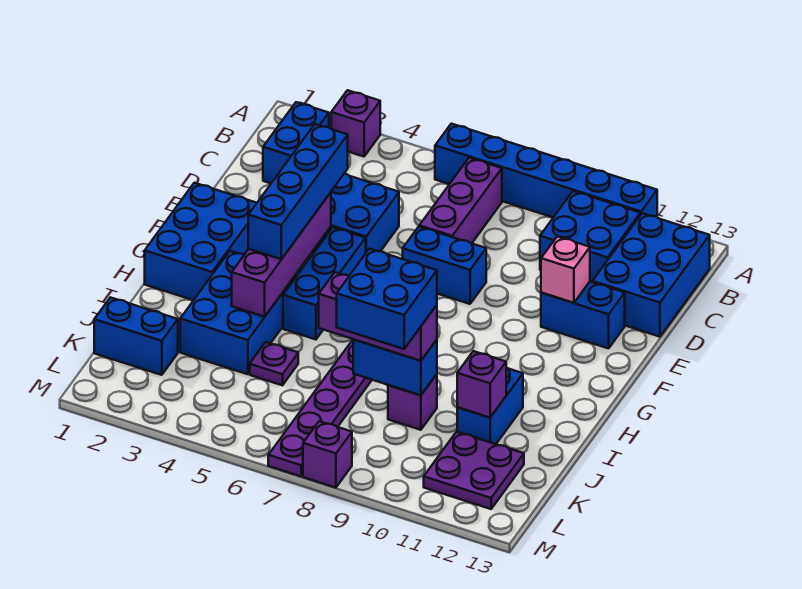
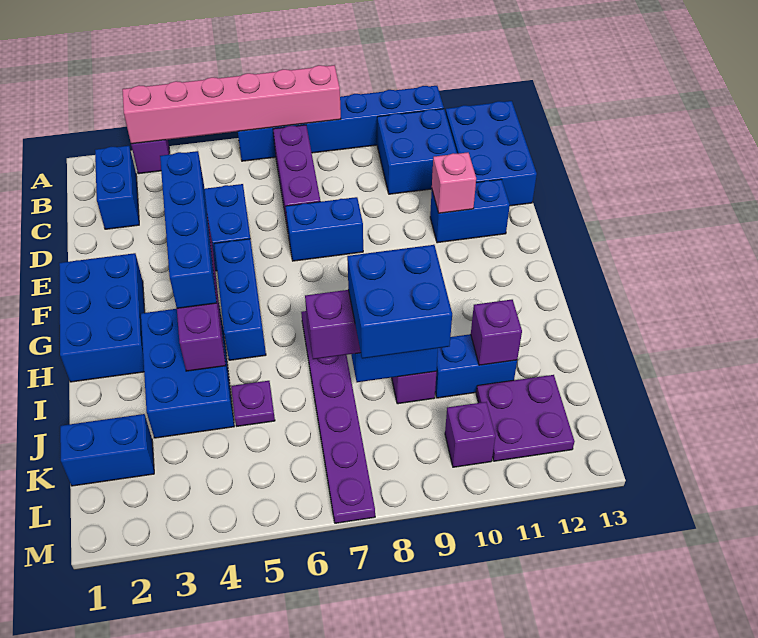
none -> pink brick A3:A8 level 2
blue brick I11:J11 level 1 -> blue brick J10:J11 level 1
purple brick M8 level 1 -> purple brick L10 level 1

